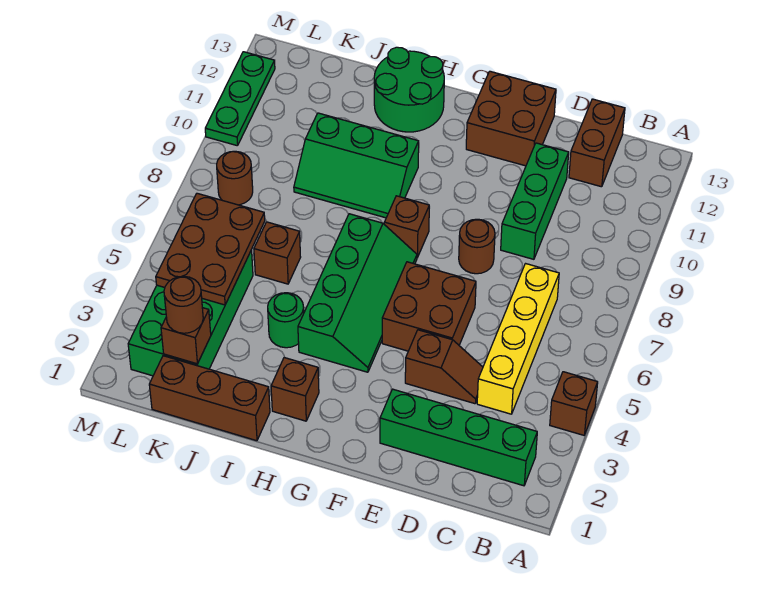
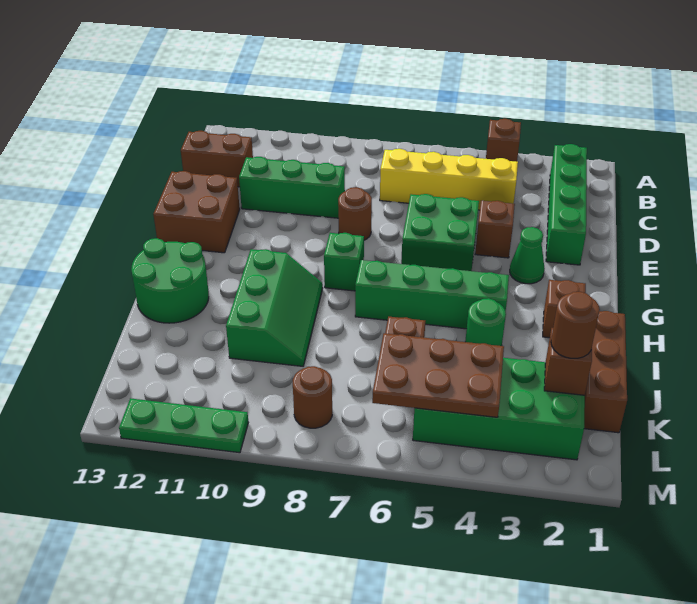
brown brick E5:F6 level 1 -> green brick E5:F6 level 1
none -> green cone F3 level 1
brown brick G8 level 1 -> green brick G8 level 1

